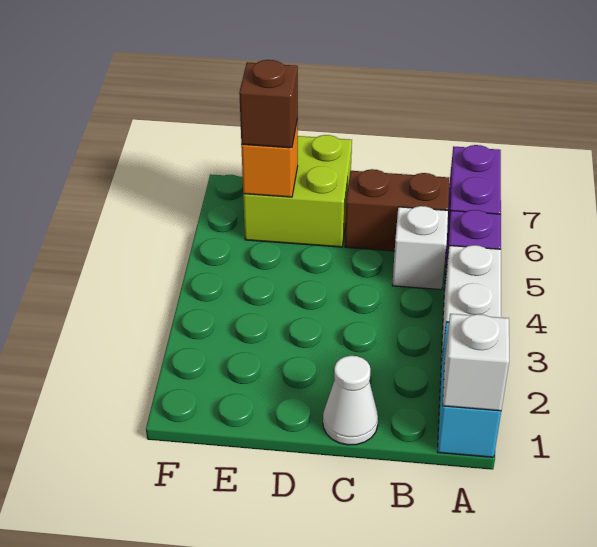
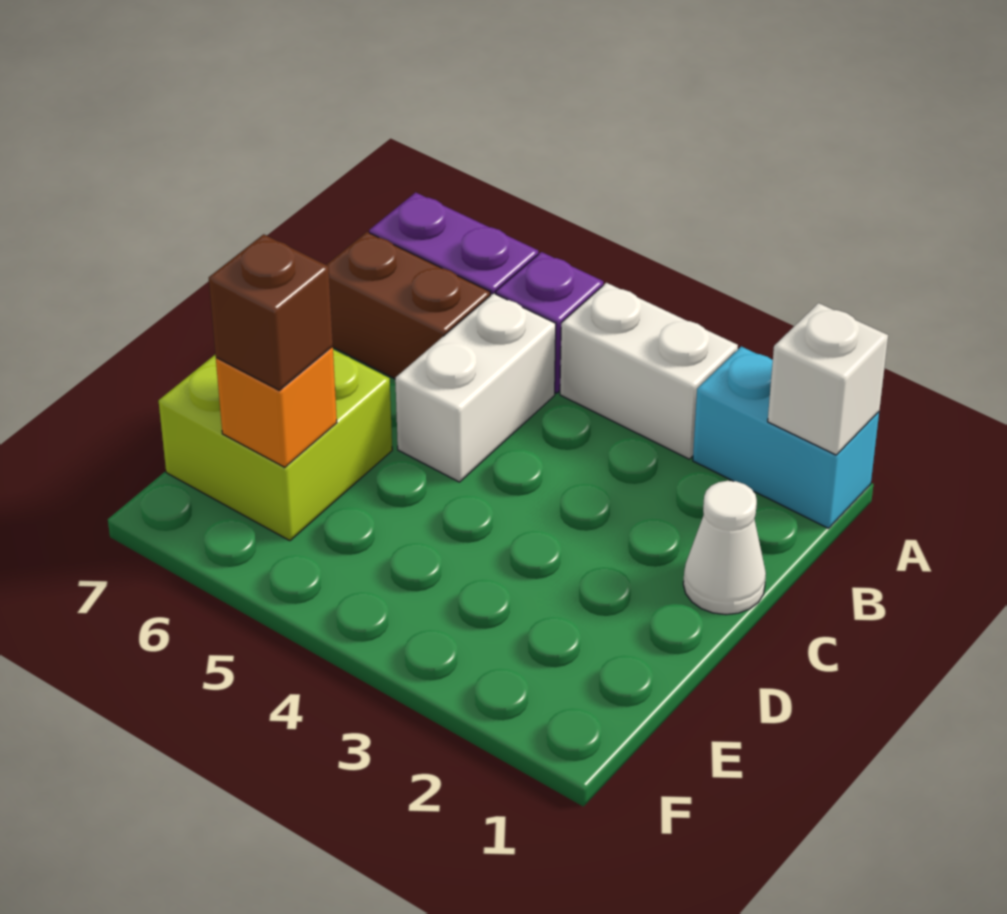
white brick B5 level 1 -> white brick B5:C5 level 1
brown brick B6:C6 level 1 -> brown brick B6:B7 level 1

